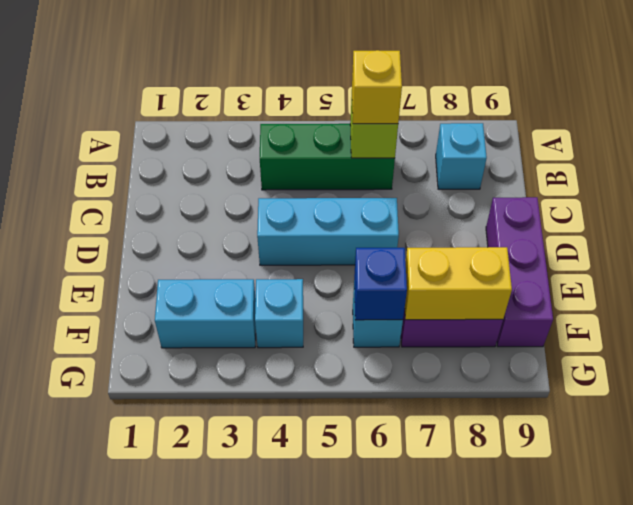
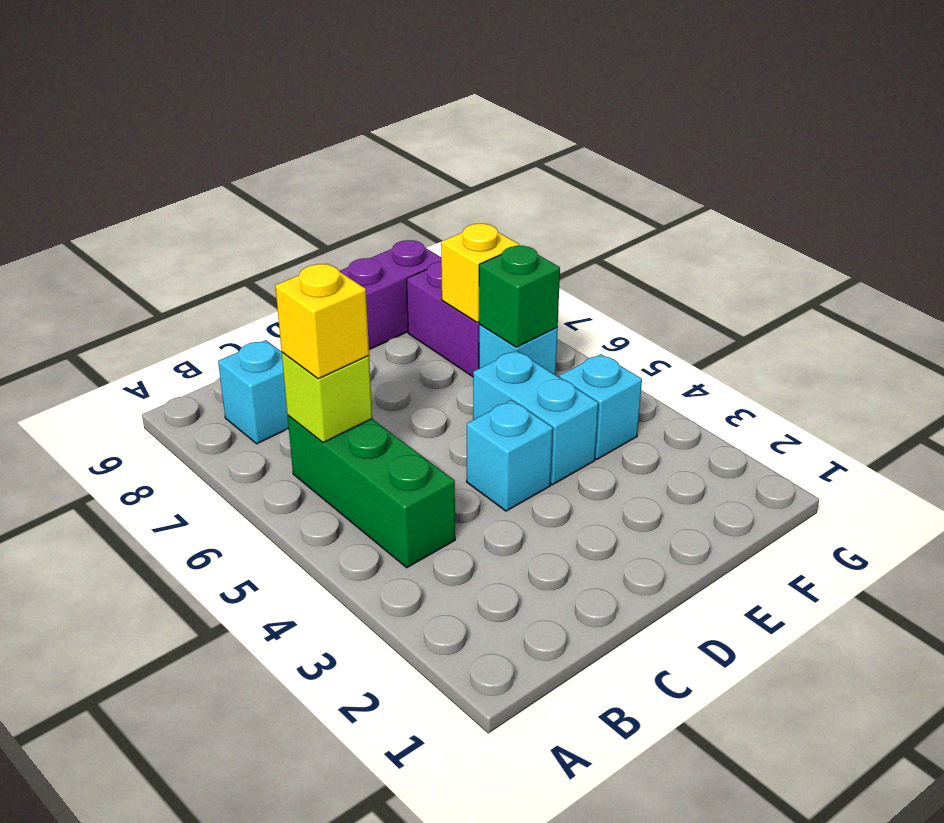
cyan brick D4:D6 level 1 -> cyan brick D4 level 1
cyan brick F2:F3 level 1 -> cyan brick E4:E5 level 1
blue brick F6 level 2 -> green brick F6 level 2
yellow brick F7:F8 level 2 -> yellow brick F7 level 2

